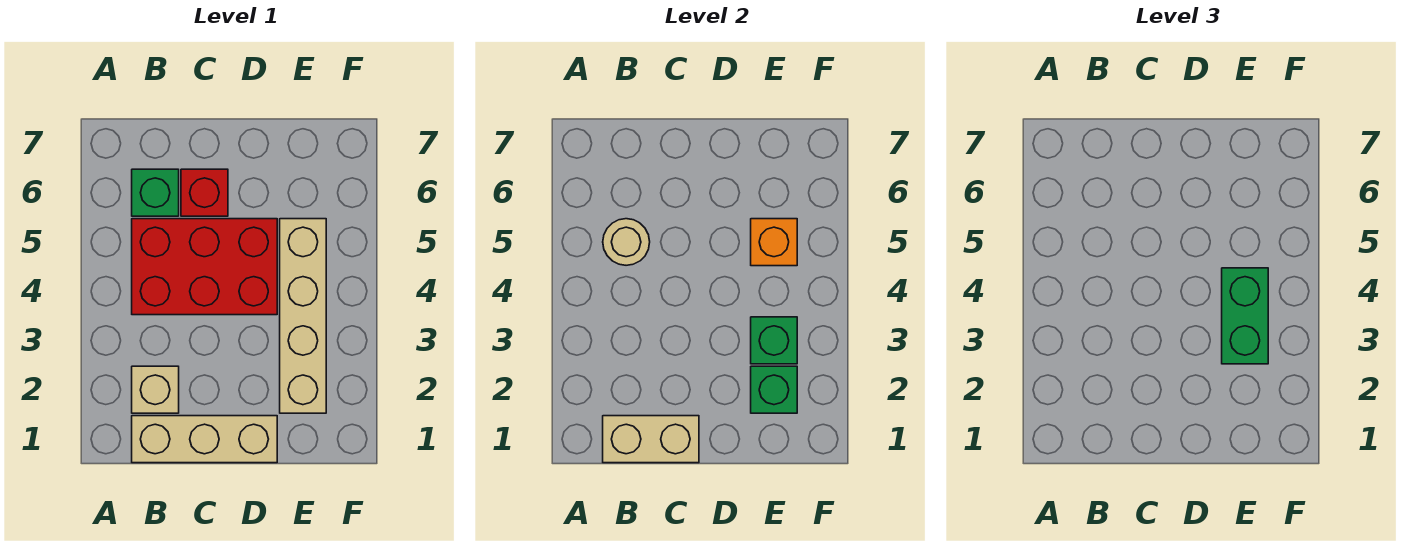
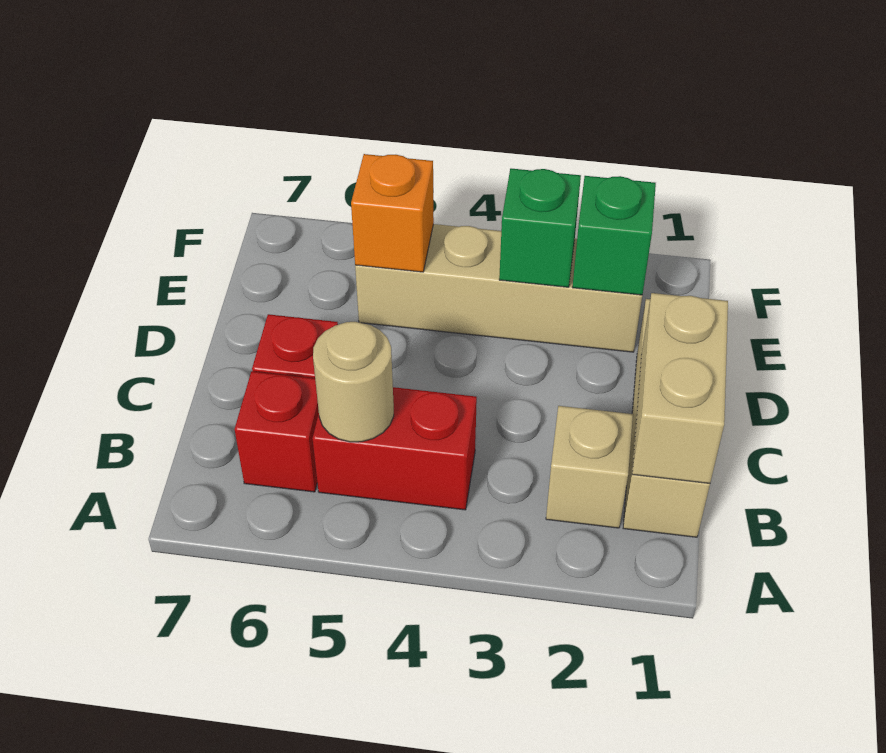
red brick B4:D5 level 1 -> red brick B4:B5 level 1
green brick B6 level 1 -> red brick B6 level 1
green brick E3:E4 level 3 -> none

